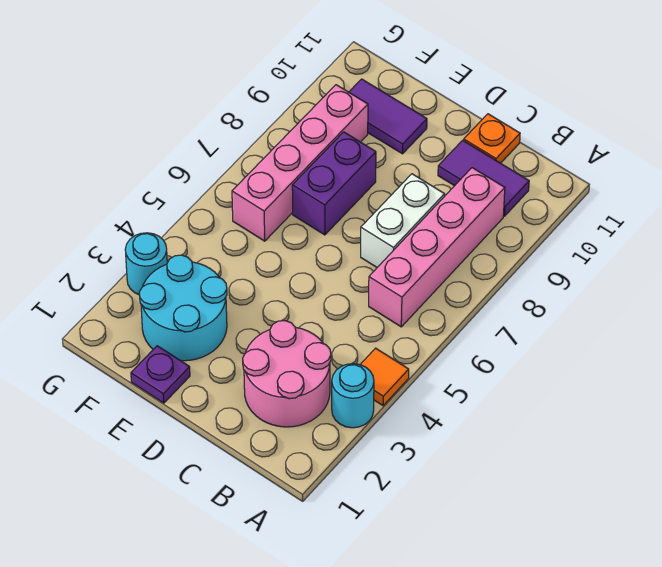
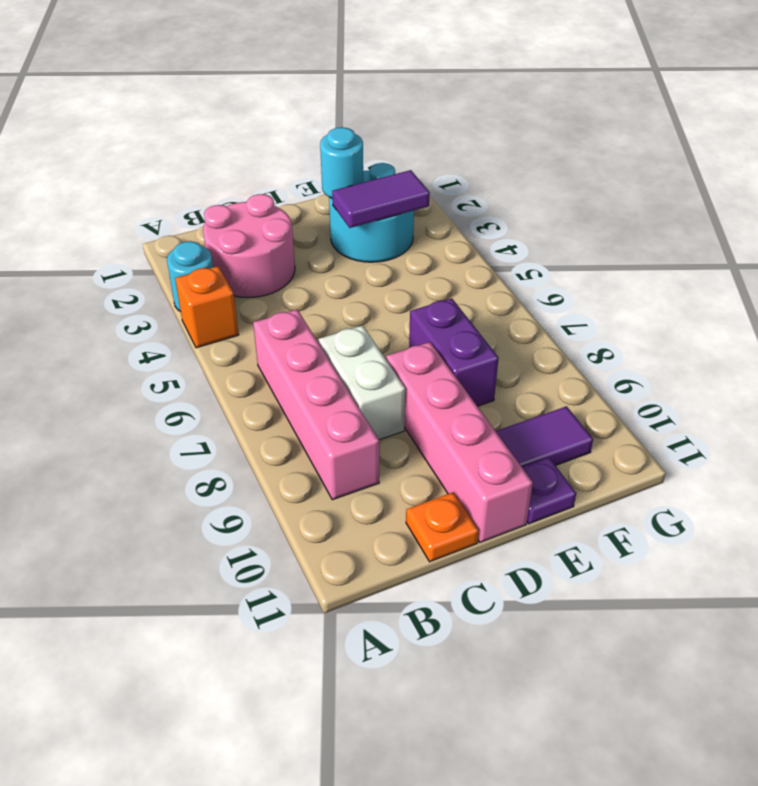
orange tile A4 level 1 -> orange brick A4 level 1
purple tile B10:C10 level 1 -> purple tile E3:F3 level 2
purple plate E1 level 1 -> purple plate E11 level 1
pink brick F6:F9 level 1 -> pink brick D8:D11 level 1
cyan round brick G3 level 1 -> cyan round brick E2 level 2

